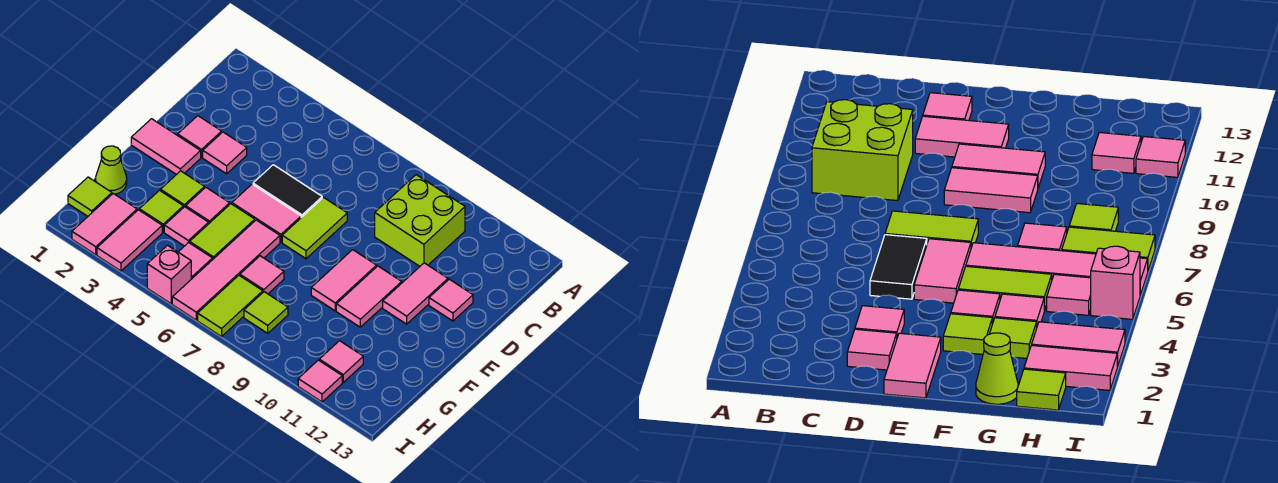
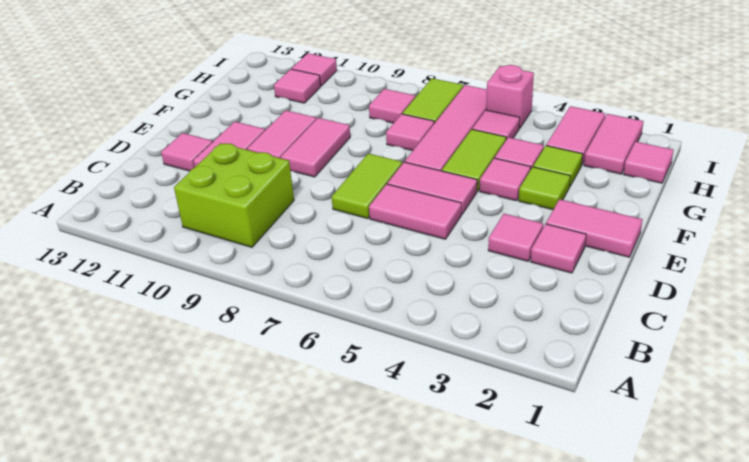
black tile D5:D6 level 1 -> pink tile D5:D6 level 1
lime cone G1 level 1 -> none
lime tile H1 level 1 -> pink tile H1 level 1
lime tile H8 level 1 -> pink tile H8 level 1

